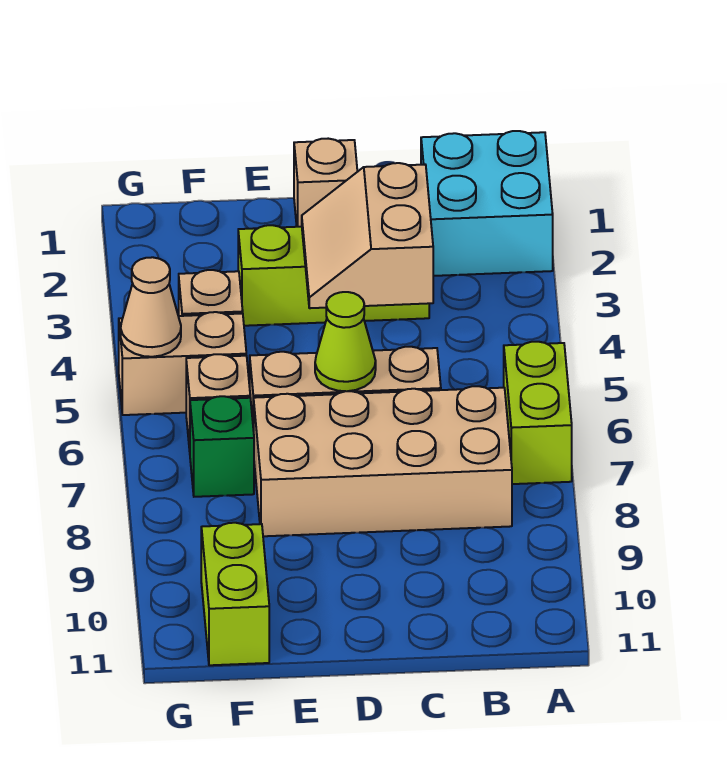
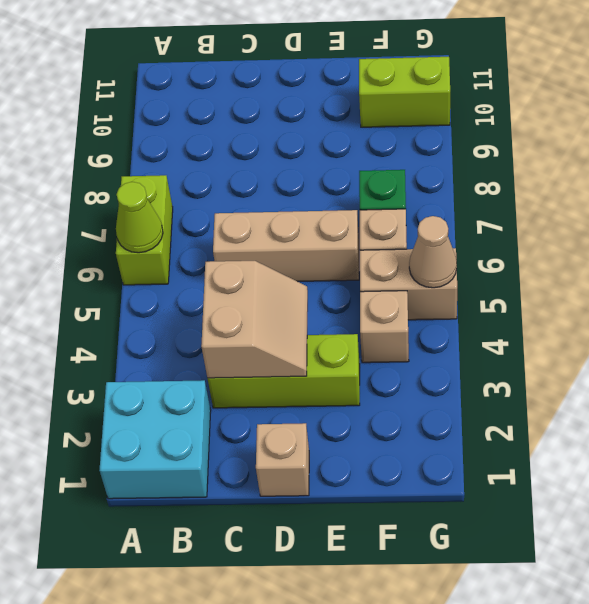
tan brick B7:E8 level 1 -> none
lime cone D6 level 2 -> lime cone A6 level 2
lime brick F10:F11 level 1 -> lime brick F10:G10 level 1

